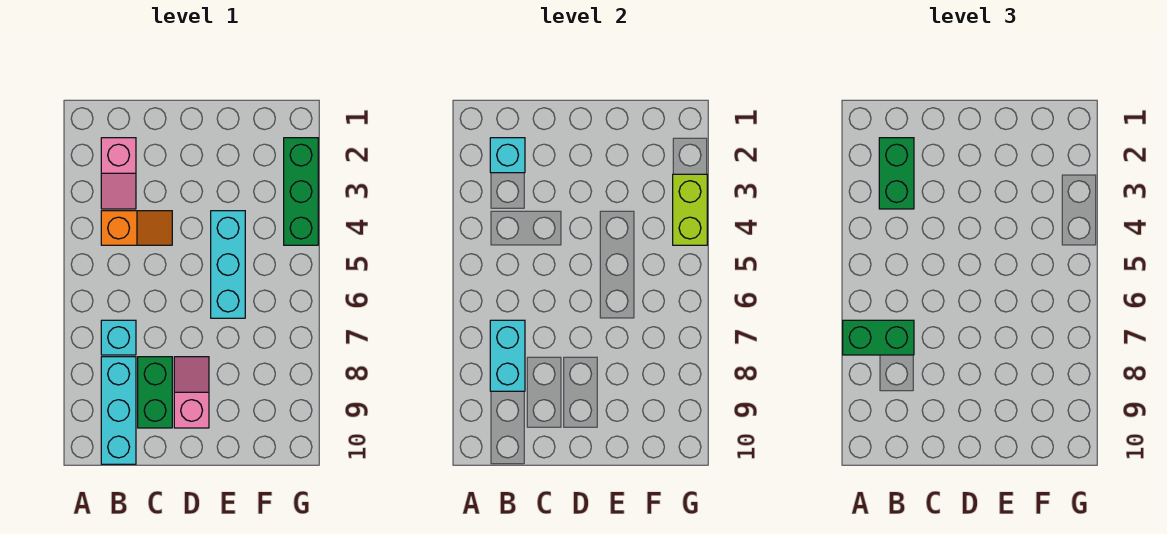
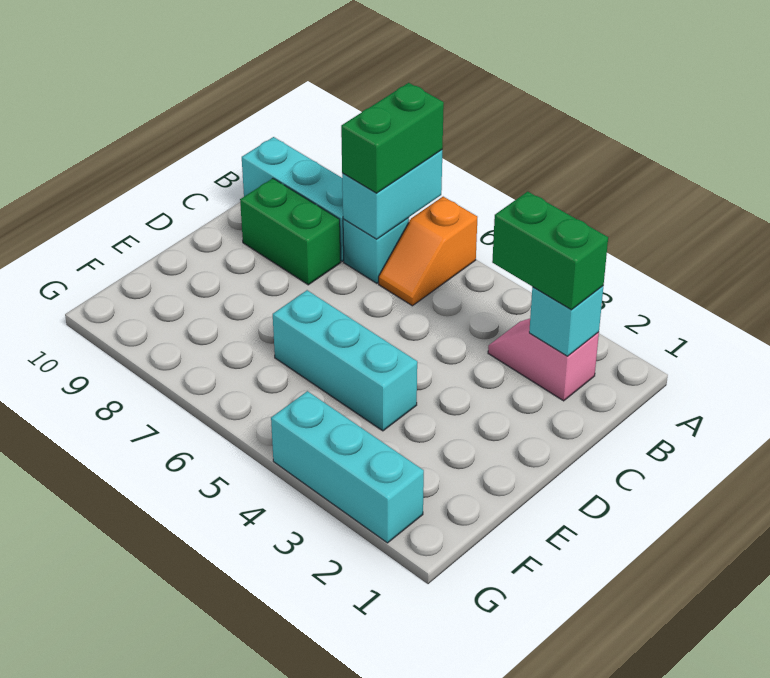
orange slope B4:C4 level 1 top B -> orange slope A6:B6 level 1 top A
cyan brick B7:B8 level 2 -> cyan brick A7:B7 level 2
pink slope D8:D9 level 1 top 9 -> none
green brick G2:G4 level 1 -> cyan brick G2:G4 level 1
lime brick G3:G4 level 2 -> none

